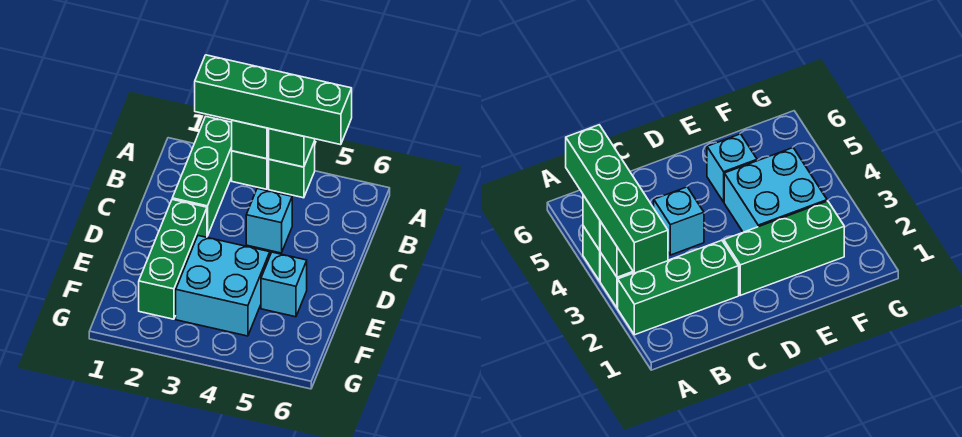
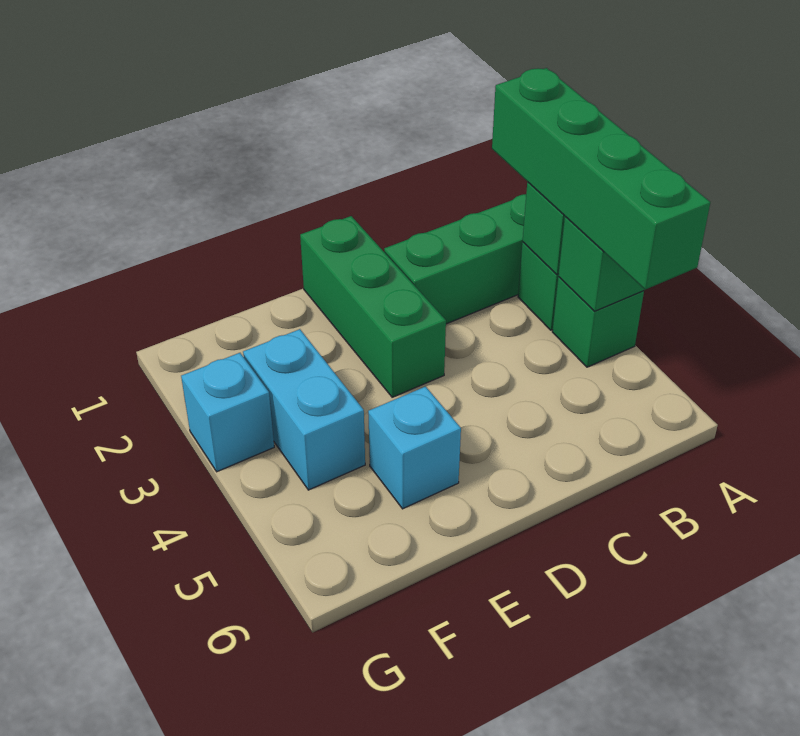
cyan brick C4 level 1 -> cyan brick G3 level 1
green brick D2:F2 level 1 -> green brick D1:D3 level 1
cyan brick E3:F4 level 1 -> cyan brick F3:F4 level 1

